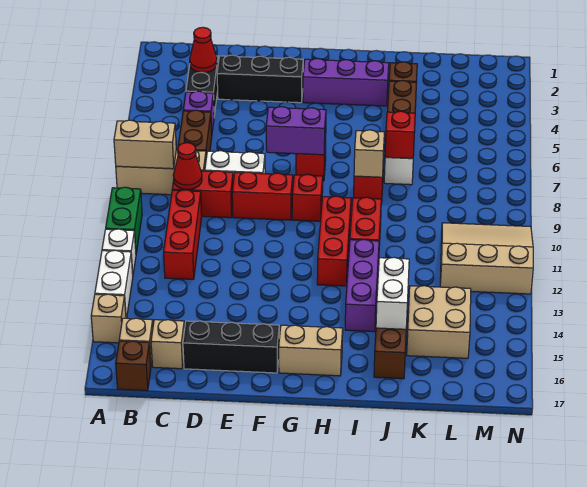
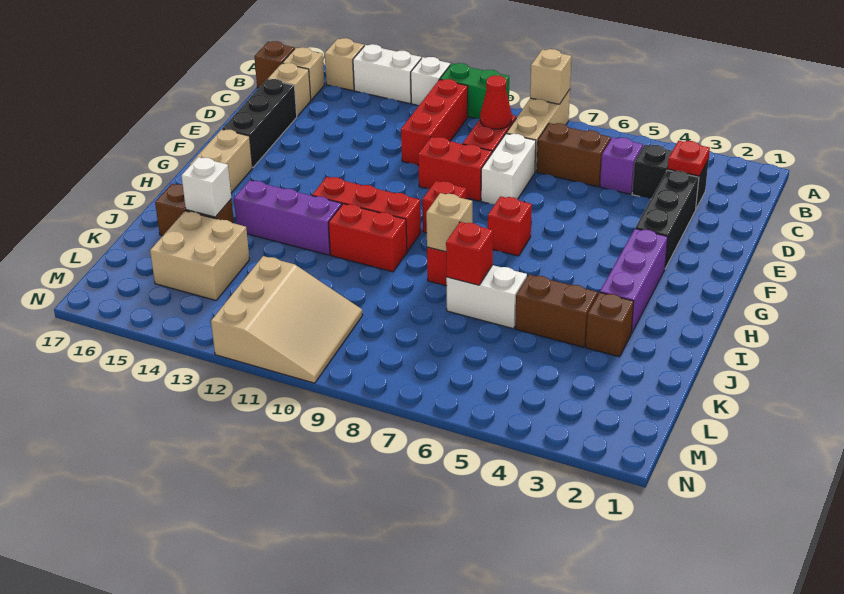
tan brick A8:B8 level 2 -> tan brick A8 level 2
red cone C3 level 2 -> red plate C3 level 2
red brick C10:C12 level 1 -> red brick B11:D11 level 1
red brick E9:F9 level 1 -> red brick E9:E10 level 1
purple brick F7:G7 level 2 -> none
white brick J14:J15 level 2 -> white brick J15 level 2

